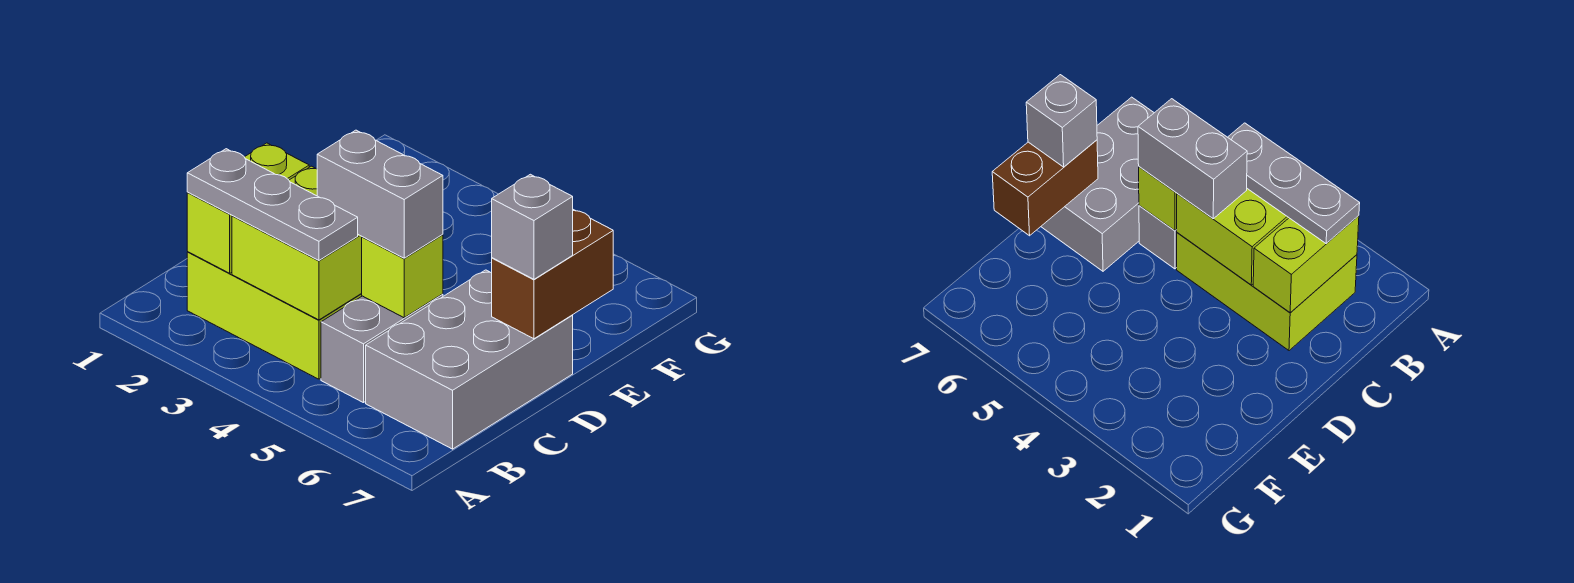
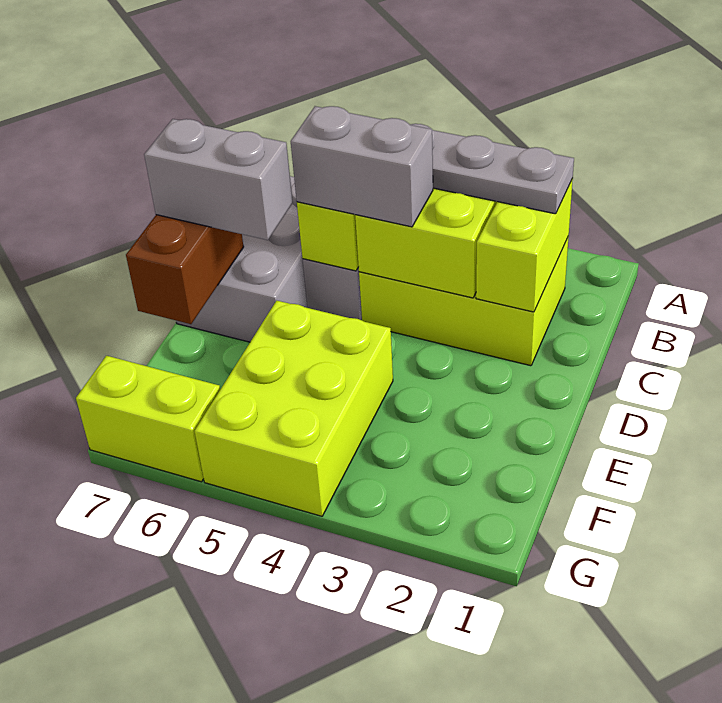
grey brick D7 level 3 -> grey brick D6:D7 level 3
none -> lime brick E4:G5 level 1
none -> lime brick G6:G7 level 1

